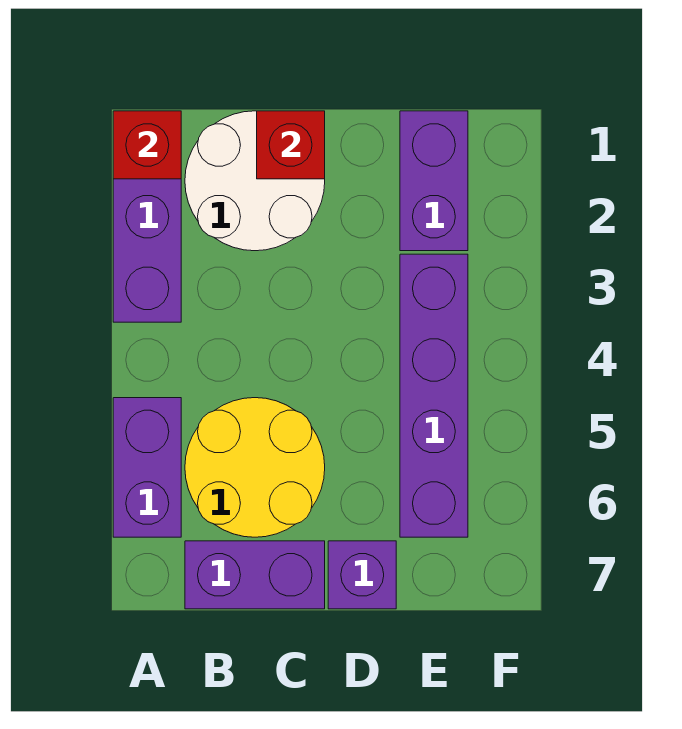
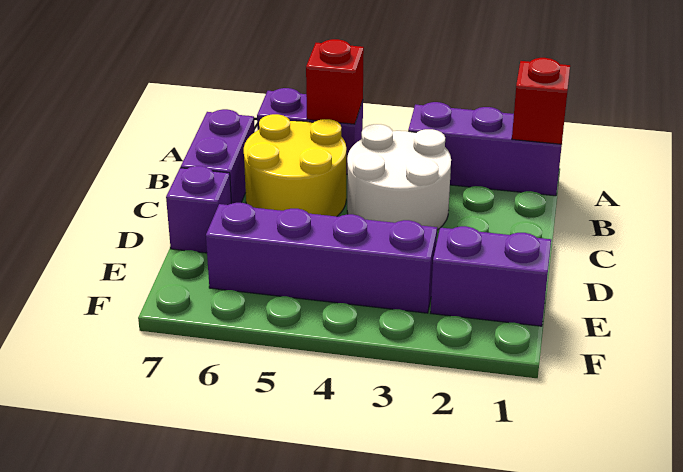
white round brick B1:C2 level 1 -> white round brick B3:C4 level 1
red brick C1 level 2 -> red brick A5 level 2

